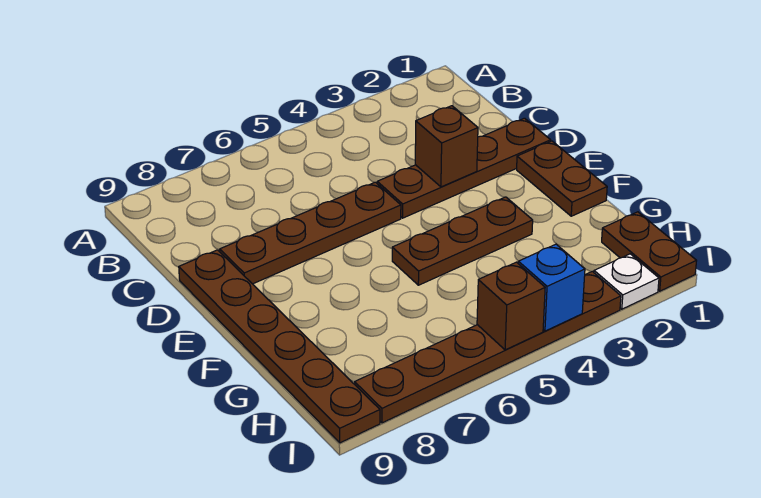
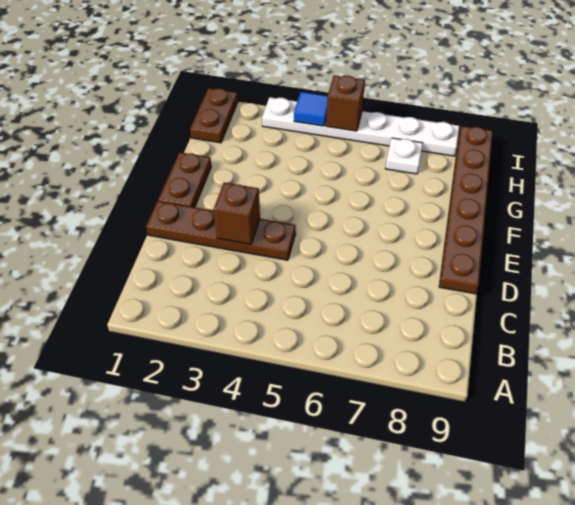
brown plate D5:D8 level 1 -> none
brown plate F3:F5 level 1 -> none
white plate I2 level 1 -> white plate H7 level 1
brown plate I3:I8 level 1 -> white plate I3:I8 level 1
blue brick I4 level 2 -> blue tile I4 level 2

